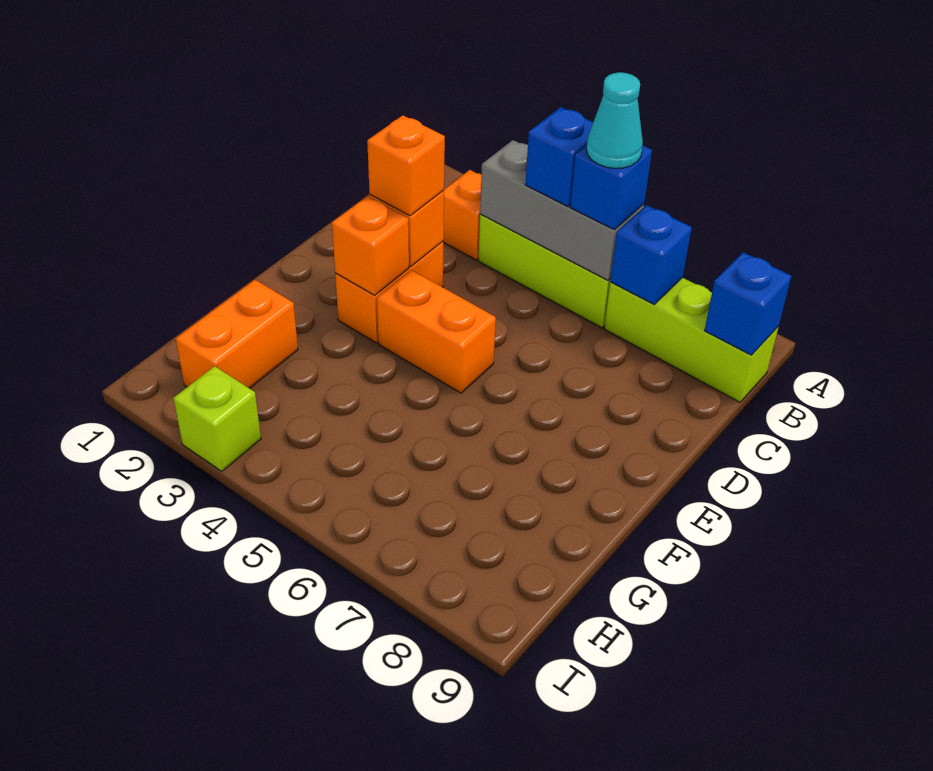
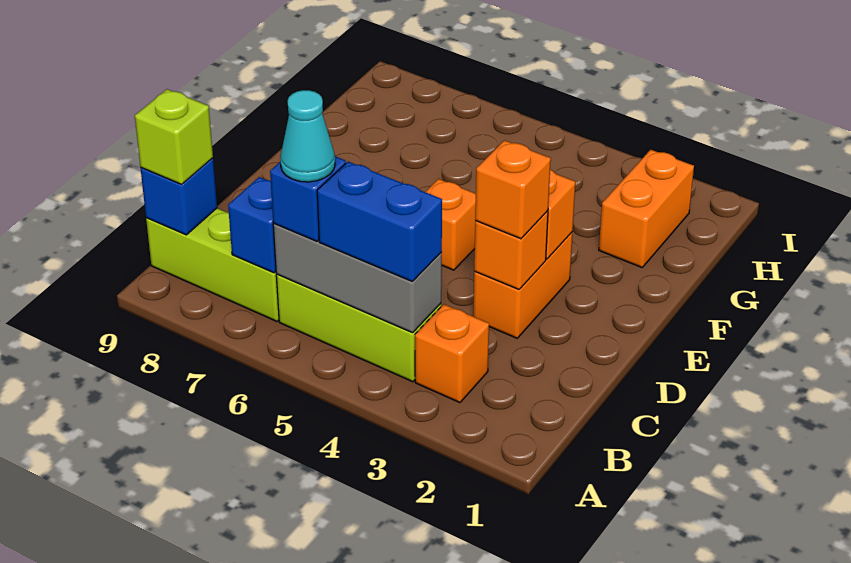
blue brick B5 level 3 -> blue brick B4:B5 level 3
orange brick E4:E5 level 1 -> orange brick E5 level 1
lime brick I3 level 1 -> lime brick B9 level 3

